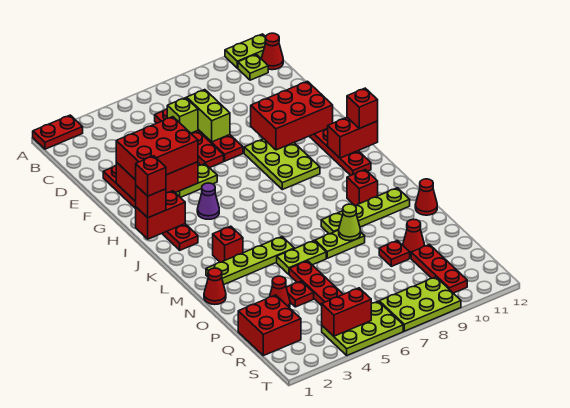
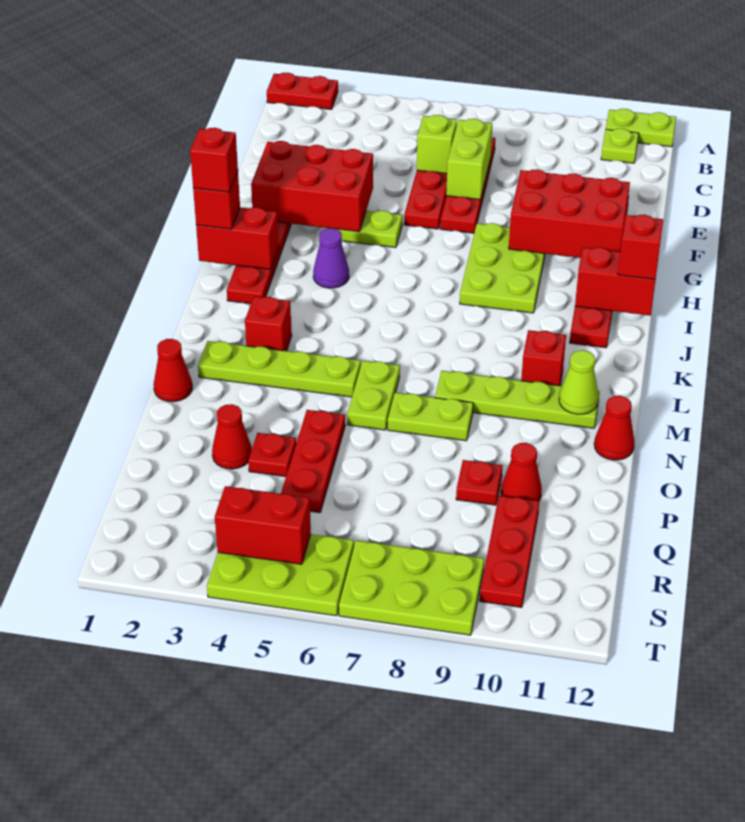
red cone B12 level 1 -> none
red brick F2:G4 level 3 -> none
lime plate N5:N6 level 1 -> lime plate M6:N6 level 1
lime cone N8 level 2 -> lime cone M11 level 2
red brick Q1:R2 level 1 -> none

